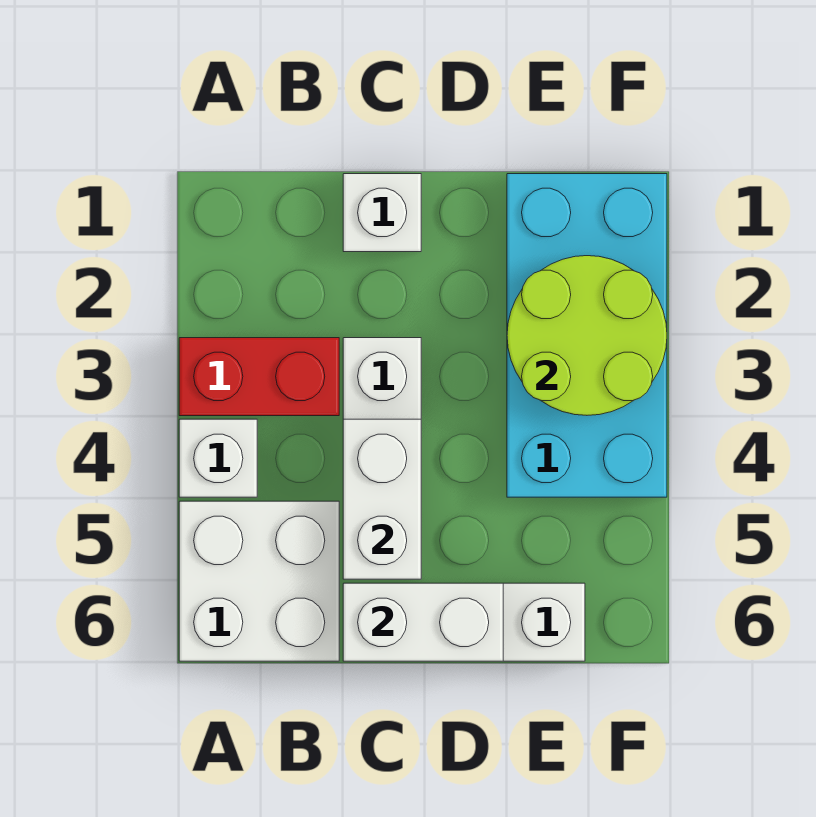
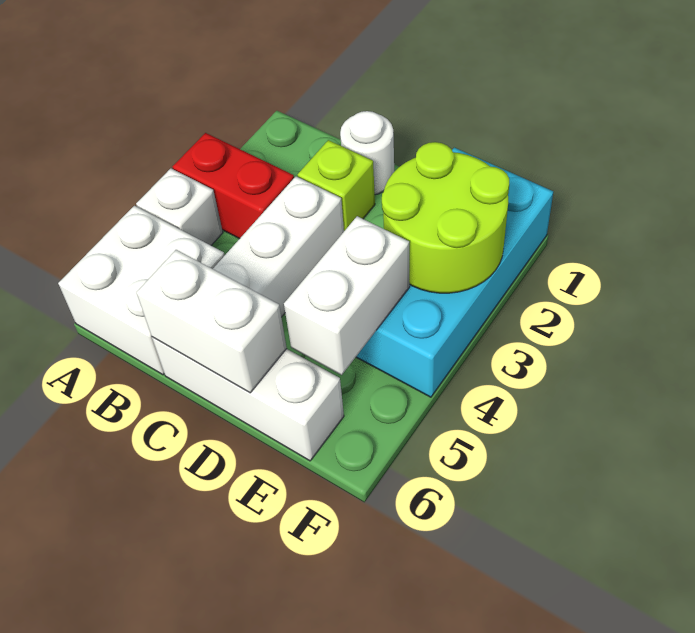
white brick C1 level 1 -> white round brick C1 level 1
none -> lime brick C2 level 1
white brick C4:C5 level 2 -> white brick E4:E5 level 2

